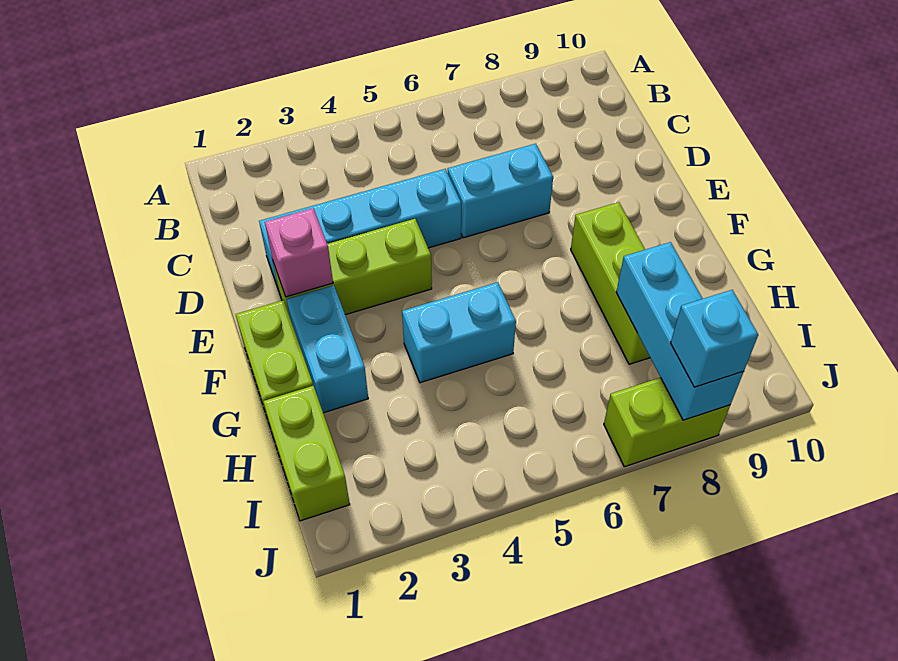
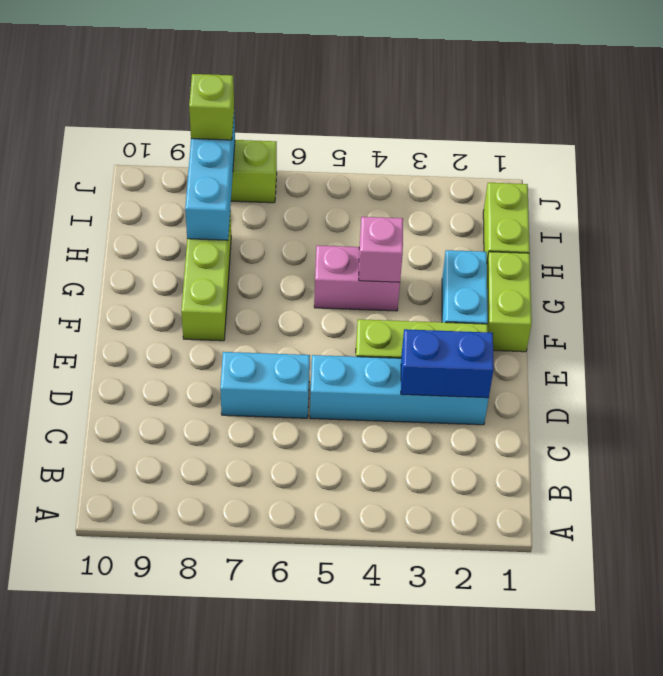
none -> blue brick D2:D3 level 2
pink brick E2 level 2 -> pink brick G4 level 2
cyan brick G4:G5 level 1 -> pink brick G4:G5 level 1
cyan brick J8 level 3 -> lime brick J8 level 3

